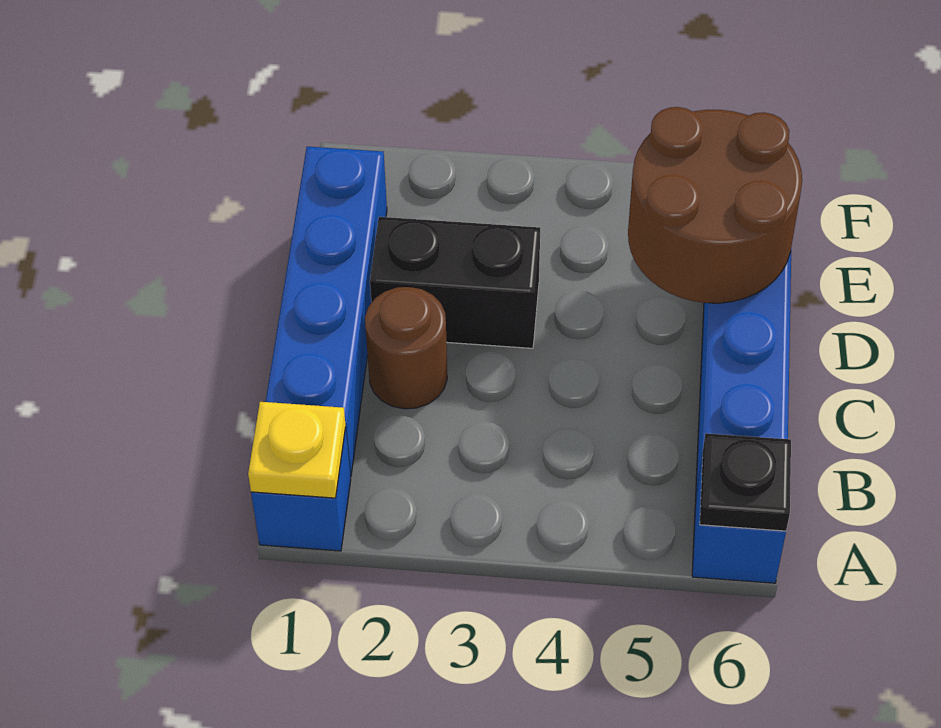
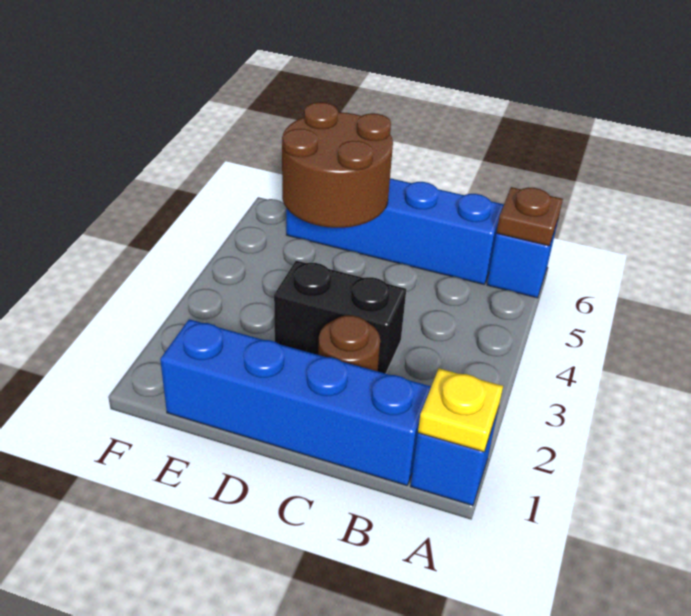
black plate A6 level 2 -> brown plate A6 level 2
black brick D2:D3 level 1 -> black brick C3:D3 level 1

